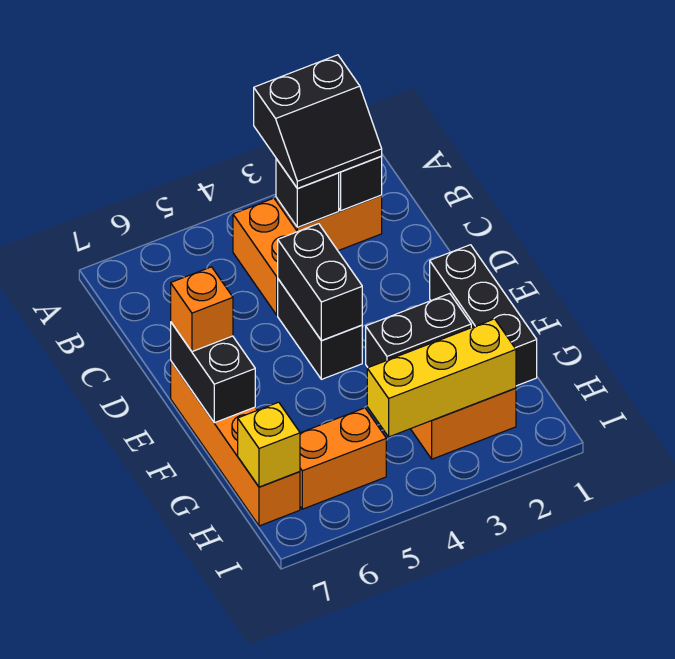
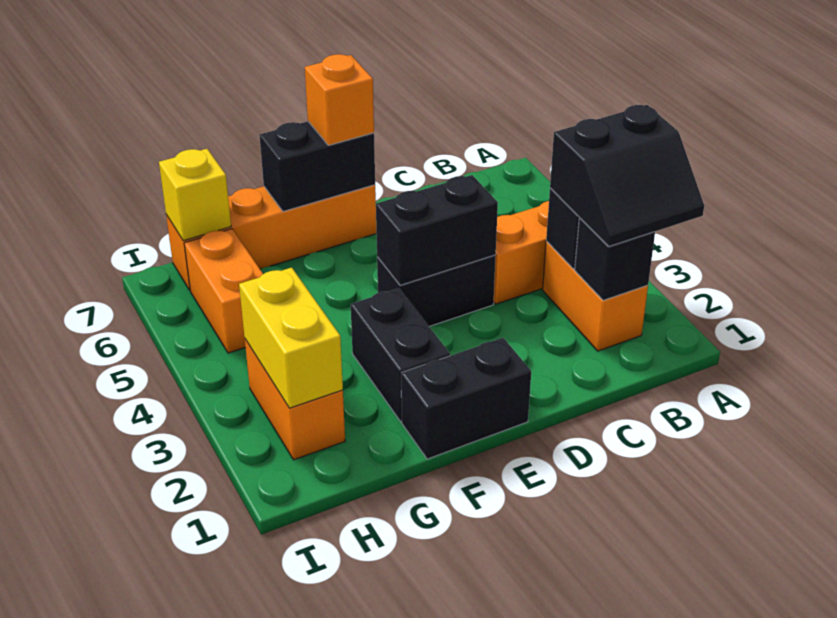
black slope A2:B3 level 3 top A -> black slope A2:B3 level 3 top 3
black brick E1:G1 level 1 -> black brick E1:F1 level 1
yellow brick H2:H4 level 2 -> yellow brick H2:H3 level 2

